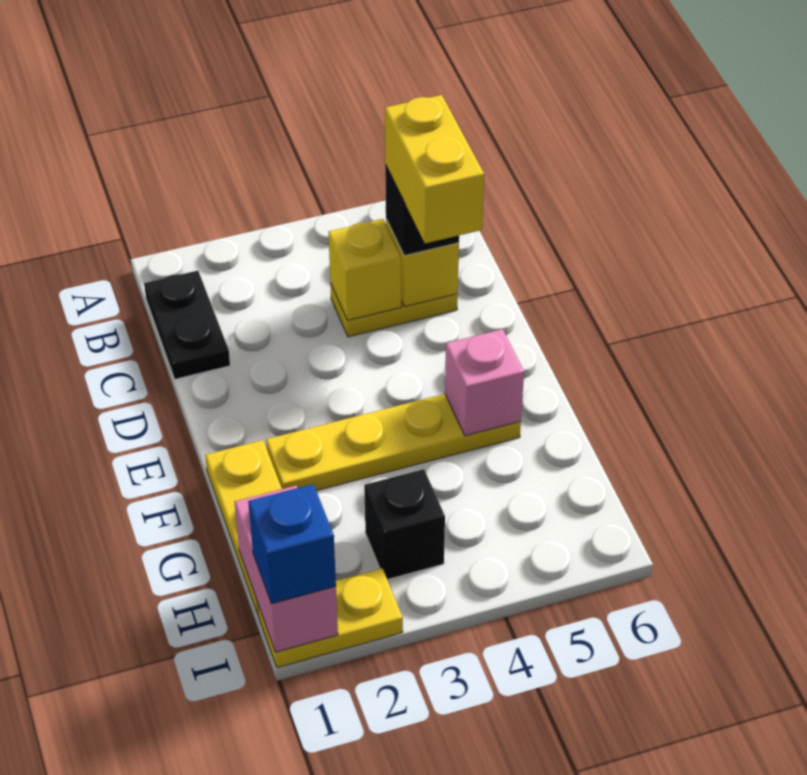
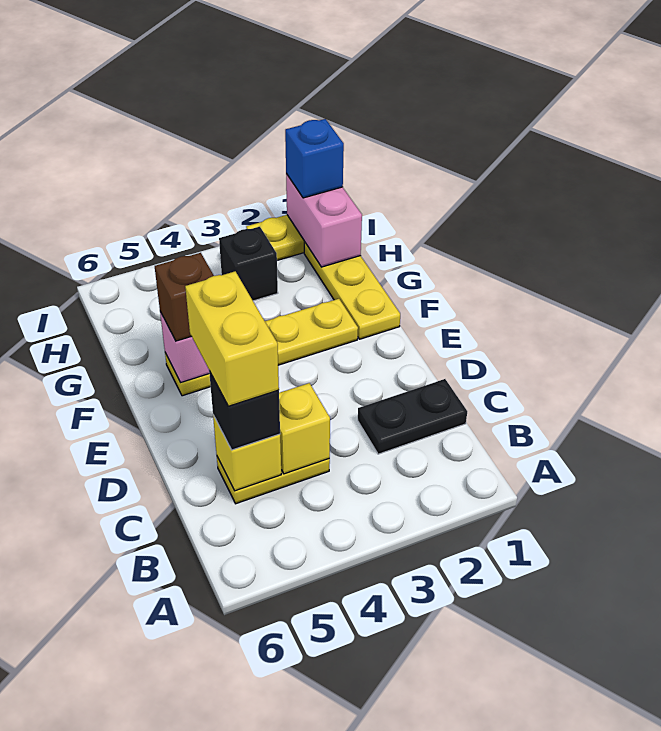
black plate B1:C1 level 1 -> black plate C1:C2 level 1
none -> brown brick F5 level 3

